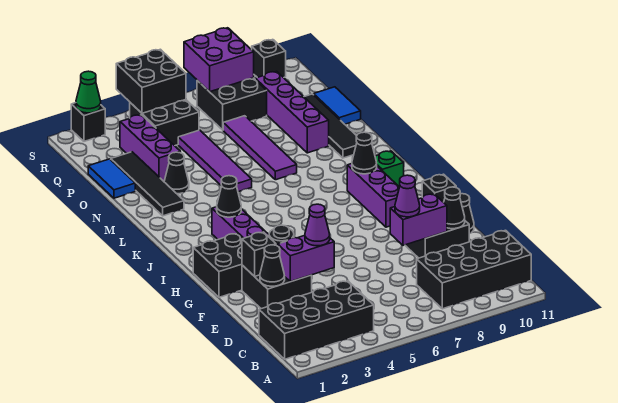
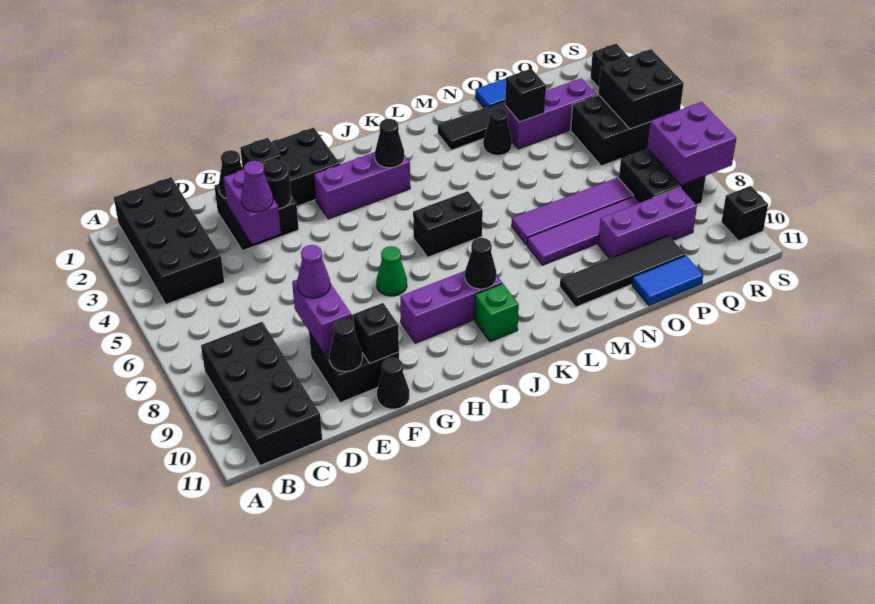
none -> black brick J6:K6 level 1
purple tile M5:P5 level 1 -> purple tile M8:P8 level 1
purple brick N9:Q9 level 1 -> purple brick O9:Q9 level 1
none -> black brick O3 level 2
green cone S2 level 2 -> green cone H7 level 1

